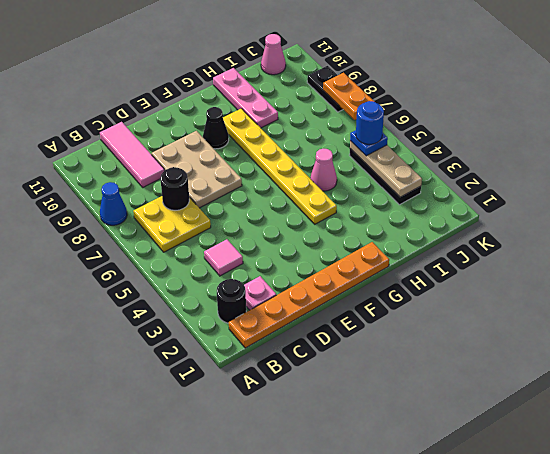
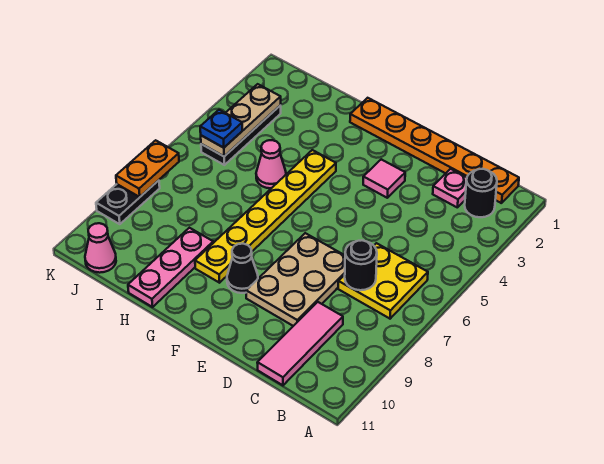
blue cone A8 level 1 -> none
pink tile C4 level 1 -> pink tile E3 level 1
blue round brick J5 level 4 -> none

